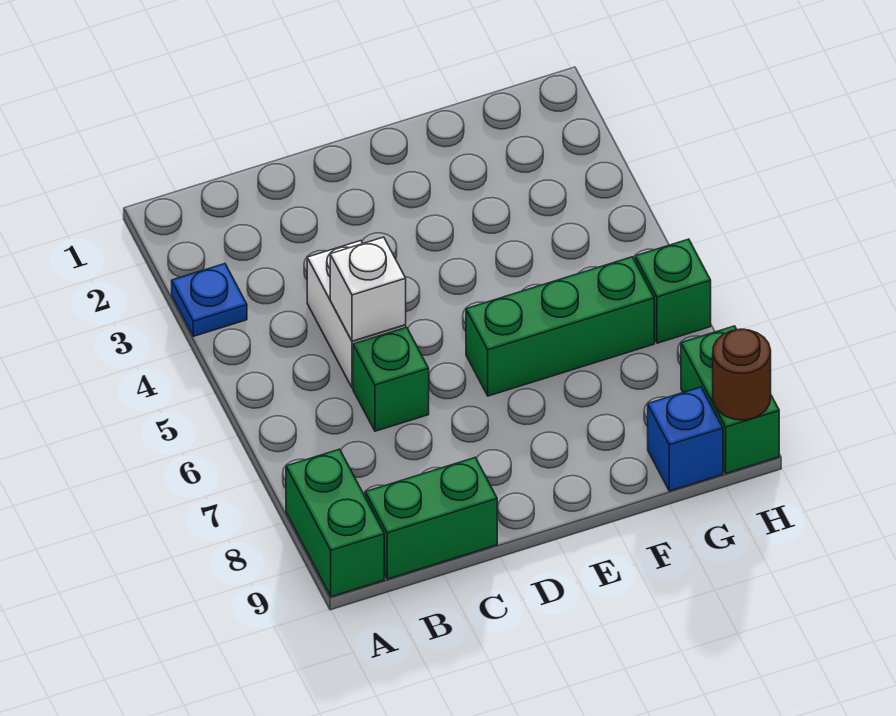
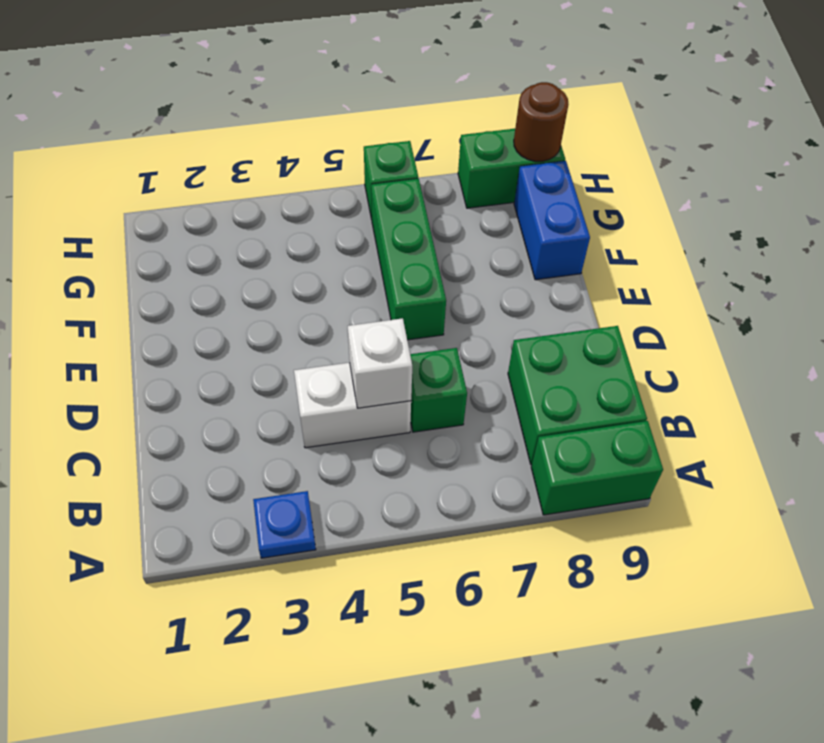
green brick B9:C9 level 1 -> green brick B8:C9 level 1
blue brick G9 level 1 -> blue brick F9:G9 level 1

